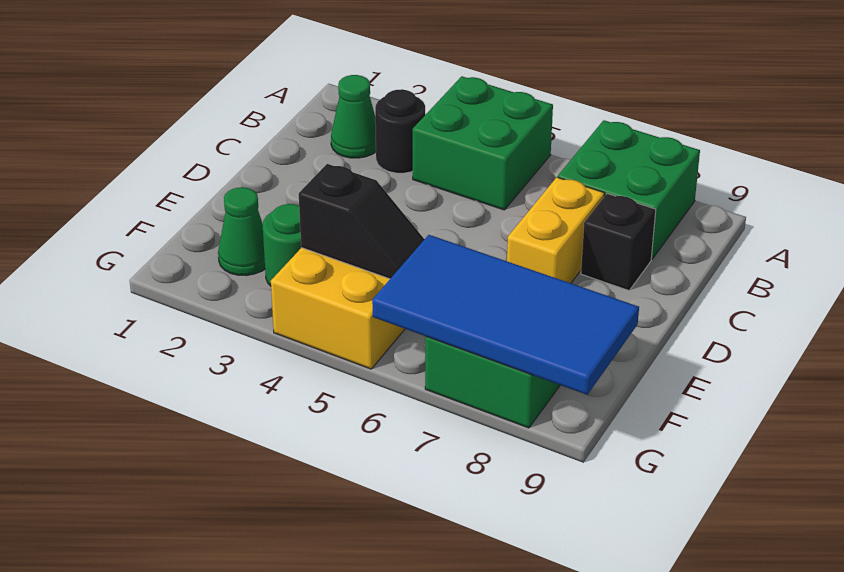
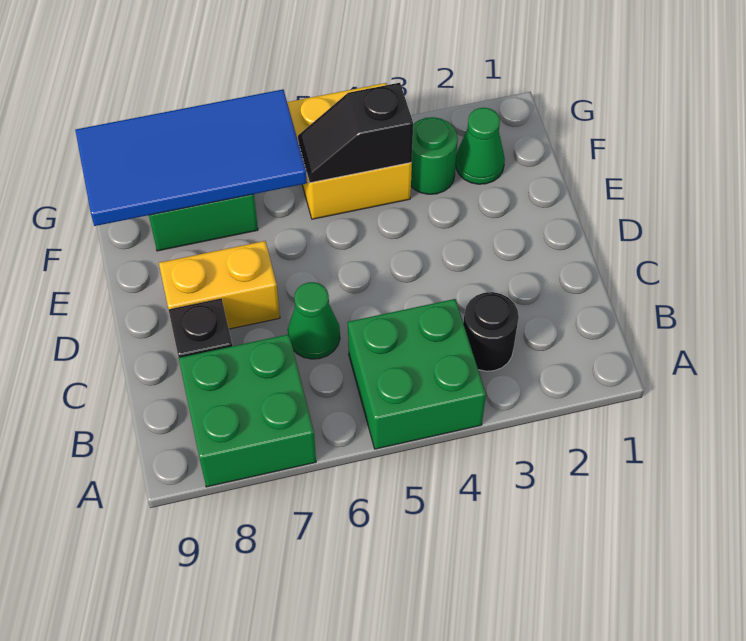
green cone B2 level 1 -> green cone C6 level 1
yellow brick C7:D7 level 1 -> yellow brick D7:D8 level 1

